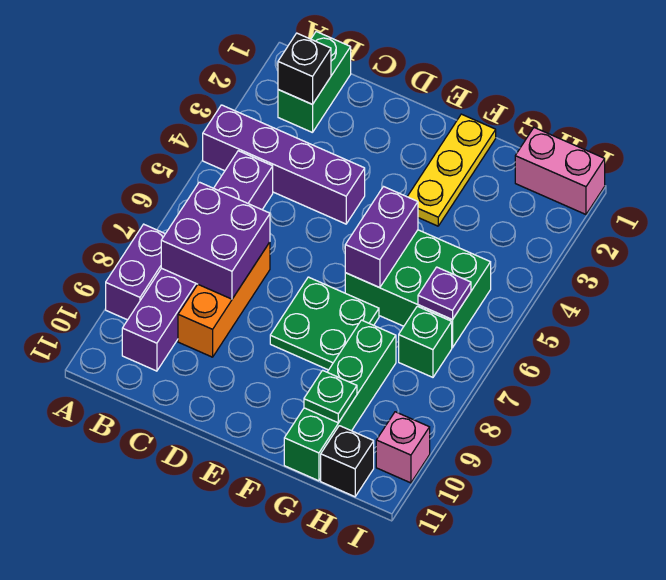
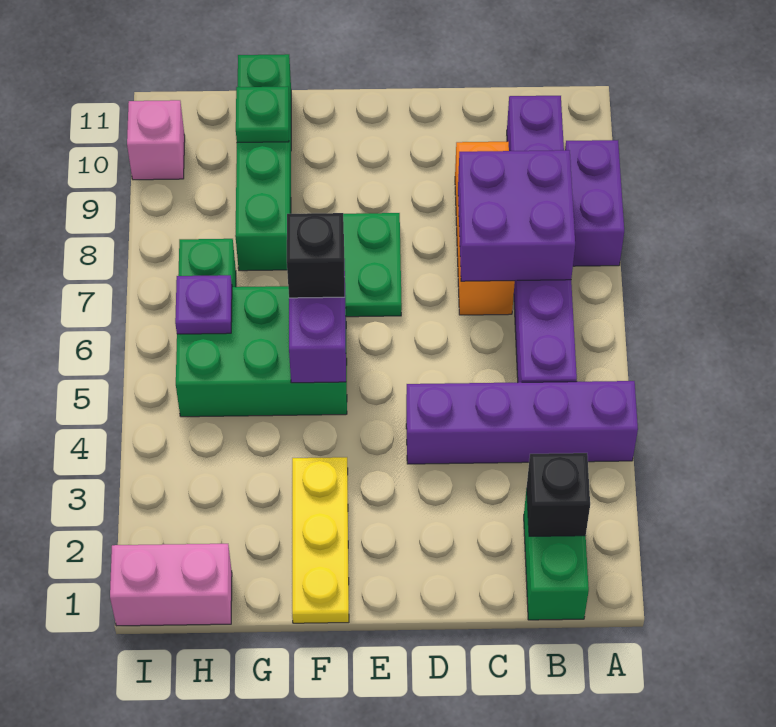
black brick H11 level 1 -> black brick F6 level 3

